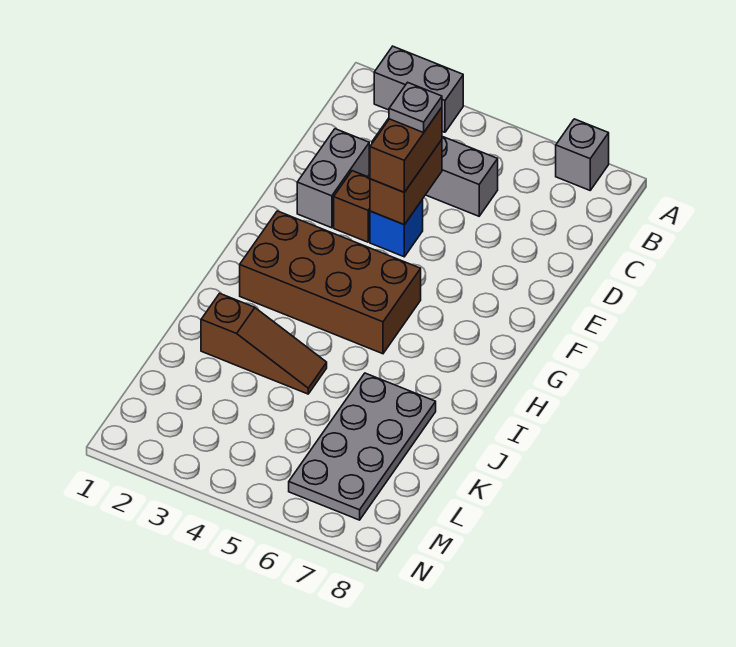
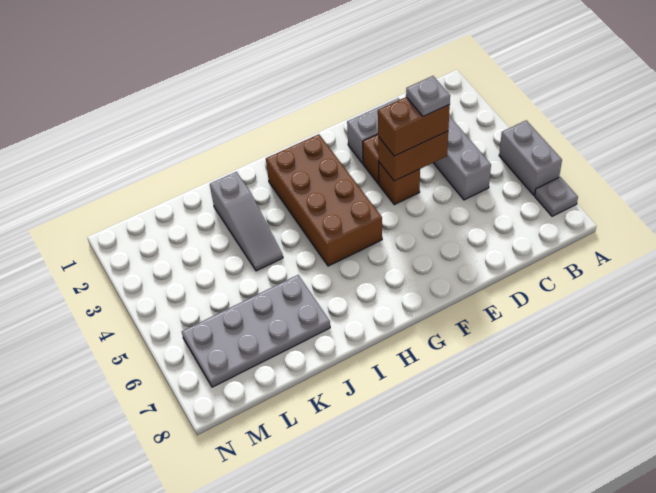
grey brick A2:A3 level 1 -> grey brick A5:A6 level 1
grey brick A7 level 1 -> grey plate A7 level 1
blue brick E4 level 1 -> brown brick E4 level 1
brown slope J2:J4 level 1 top 2 -> grey slope J2:J4 level 1 top 2

